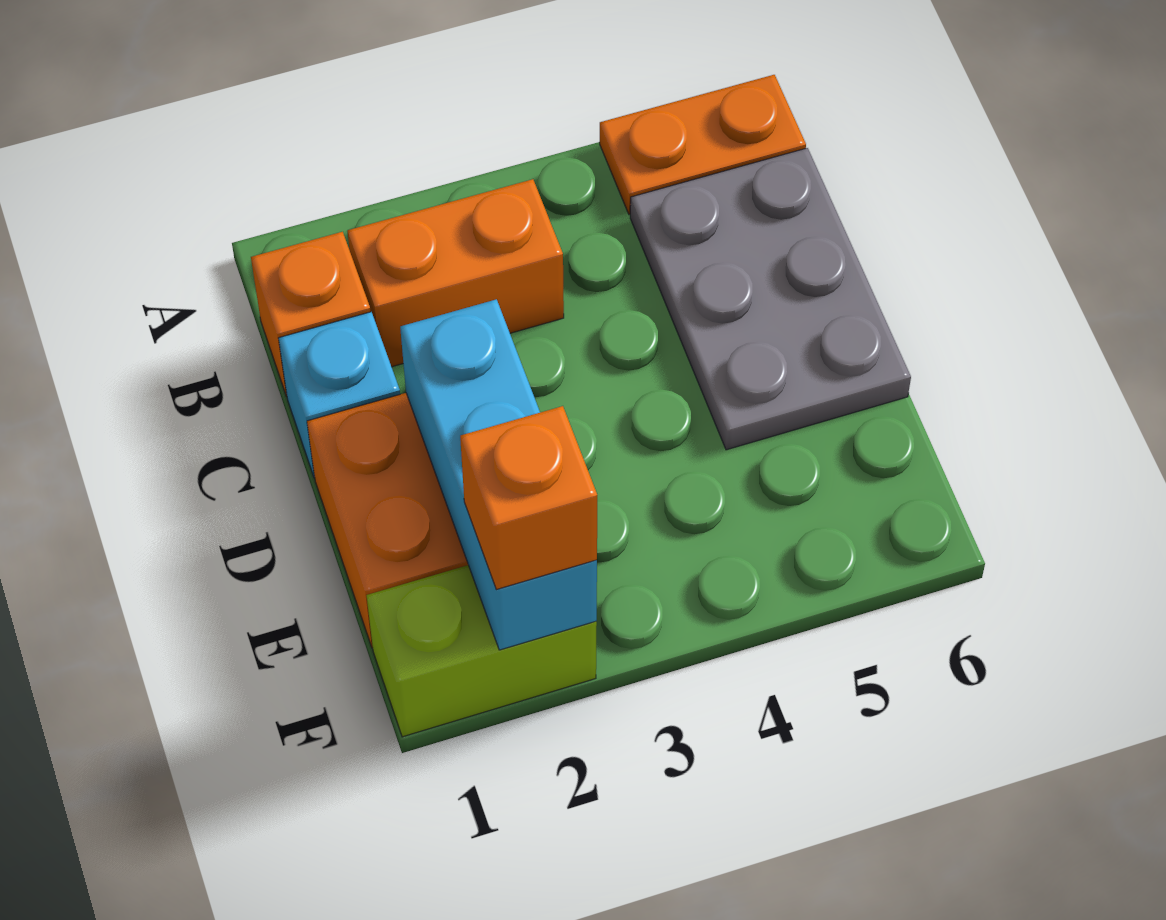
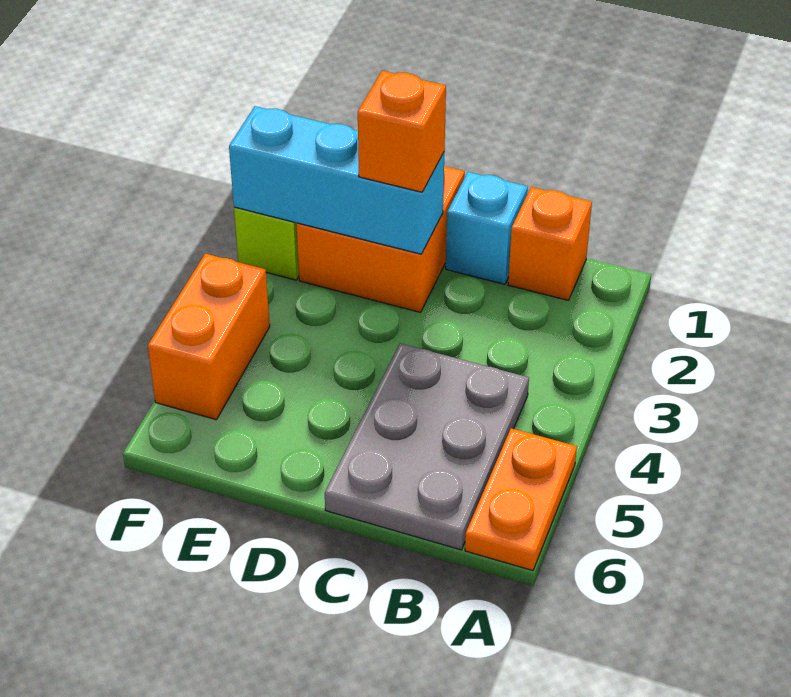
orange brick B2:B3 level 1 -> orange brick F4:F5 level 1
grey plate B5:D6 level 1 -> grey plate B4:C6 level 1
orange brick F2 level 3 -> orange brick D2 level 3

